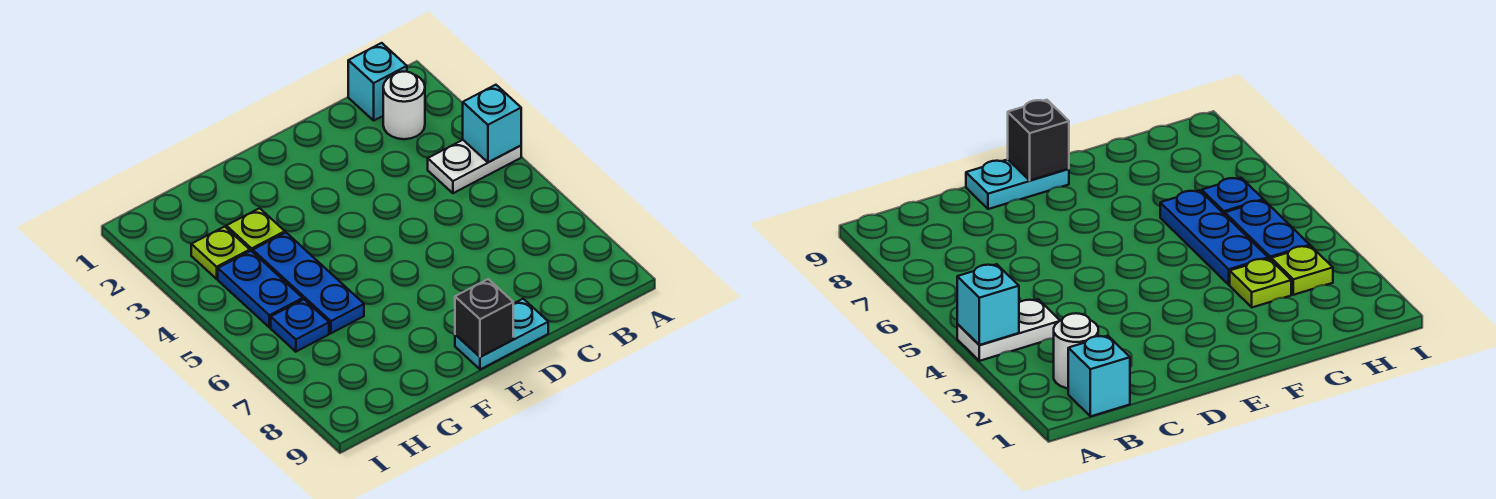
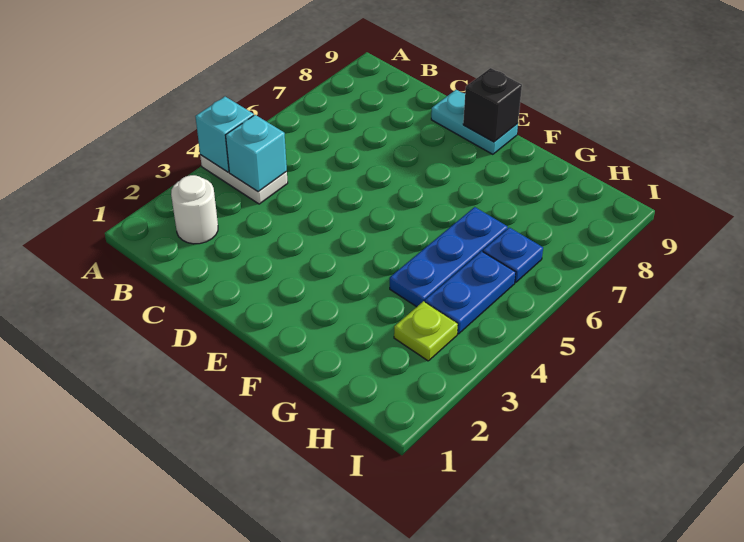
cyan brick B1 level 1 -> cyan brick B4 level 2
lime plate G3 level 1 -> none

